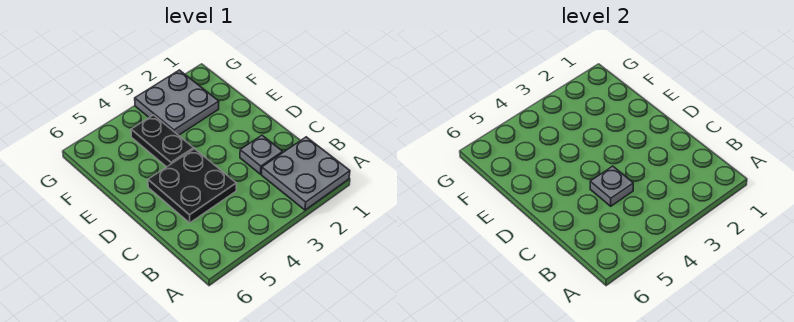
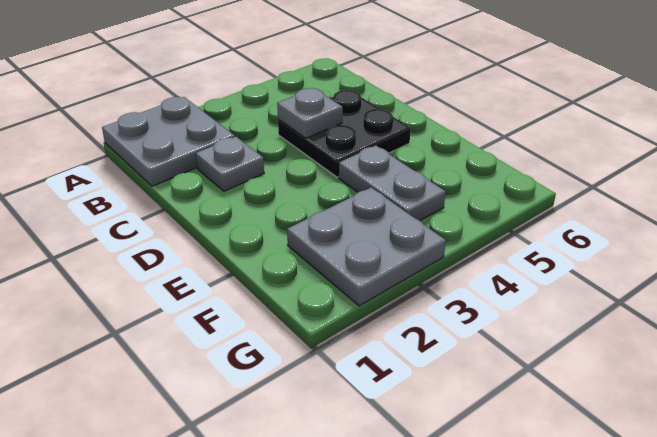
black plate E4:F4 level 1 -> grey plate E4:F4 level 1

